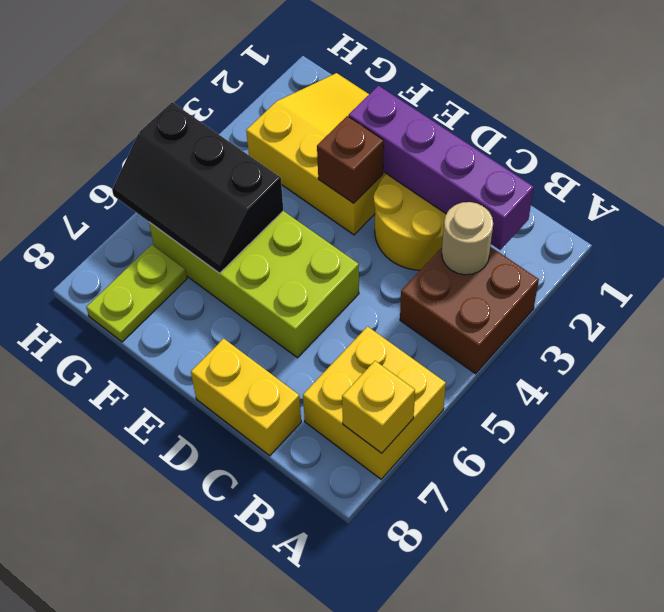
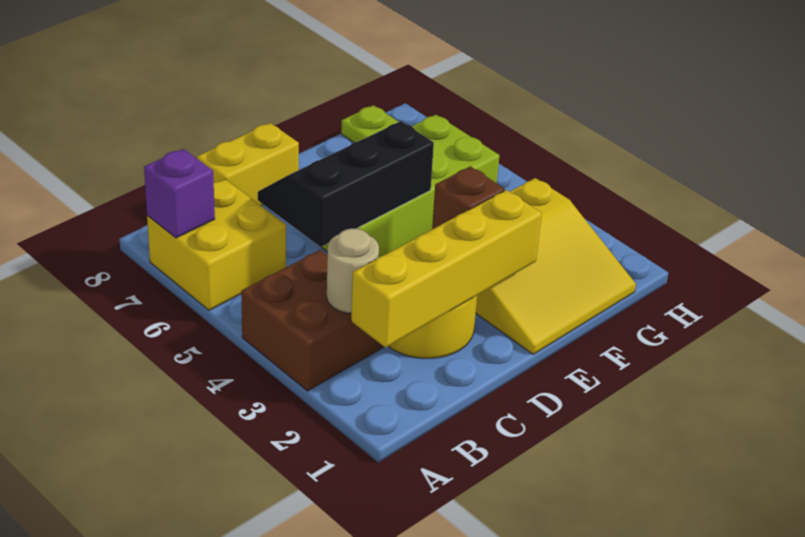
yellow brick A7 level 2 -> purple brick A7 level 2
purple brick B2:E2 level 2 -> yellow brick B2:E2 level 2
black slope F5:H6 level 2 top 5 -> black slope C5:E6 level 2 top 5

